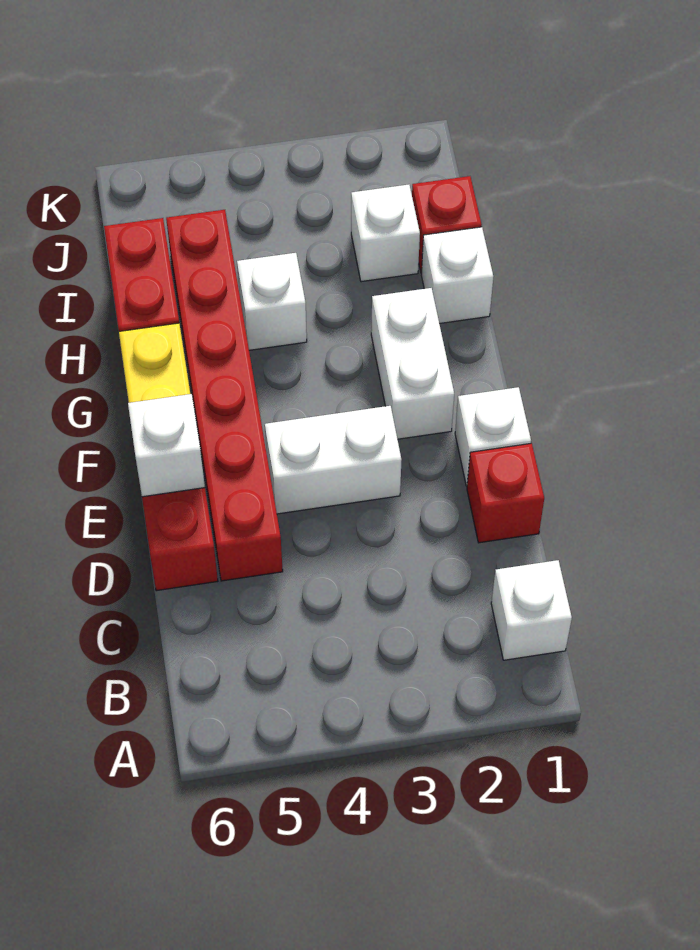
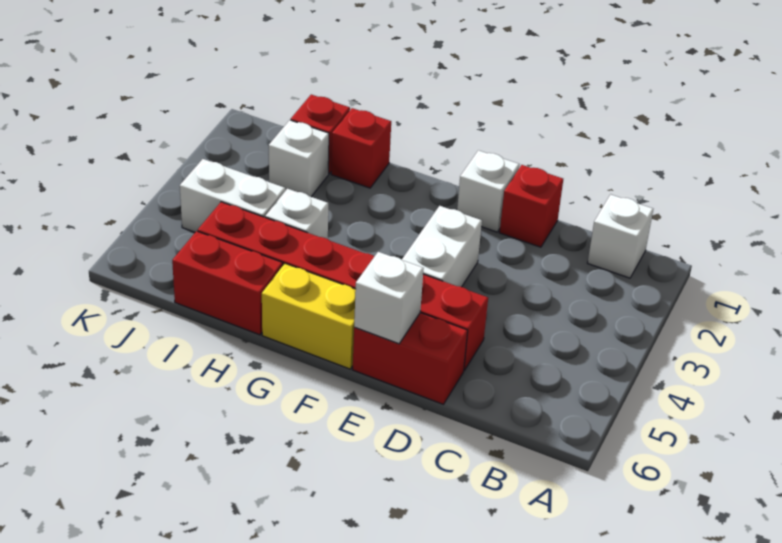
white brick F2:G2 level 1 -> white brick I4:J4 level 1
white brick H1 level 1 -> red brick H1 level 1

